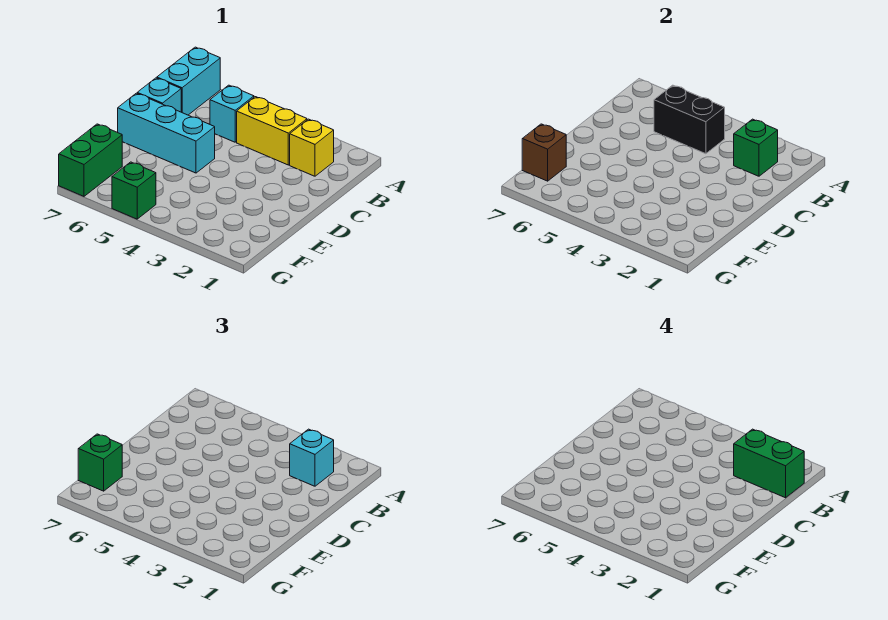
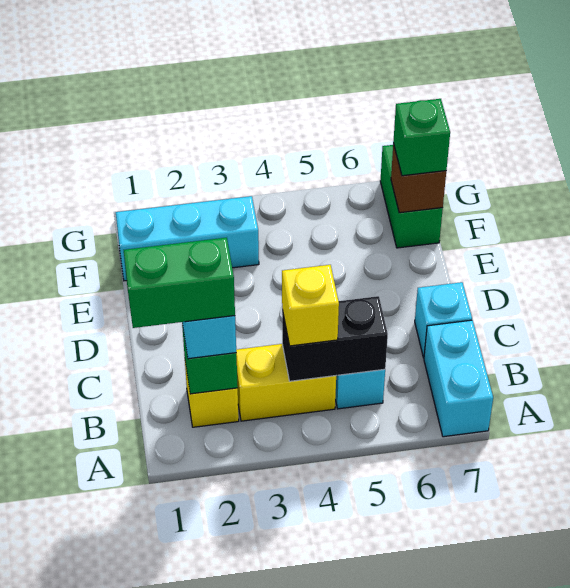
none -> yellow brick B4 level 3
cyan brick D5:D7 level 1 -> cyan brick F1:F3 level 1
green brick G5 level 1 -> none

